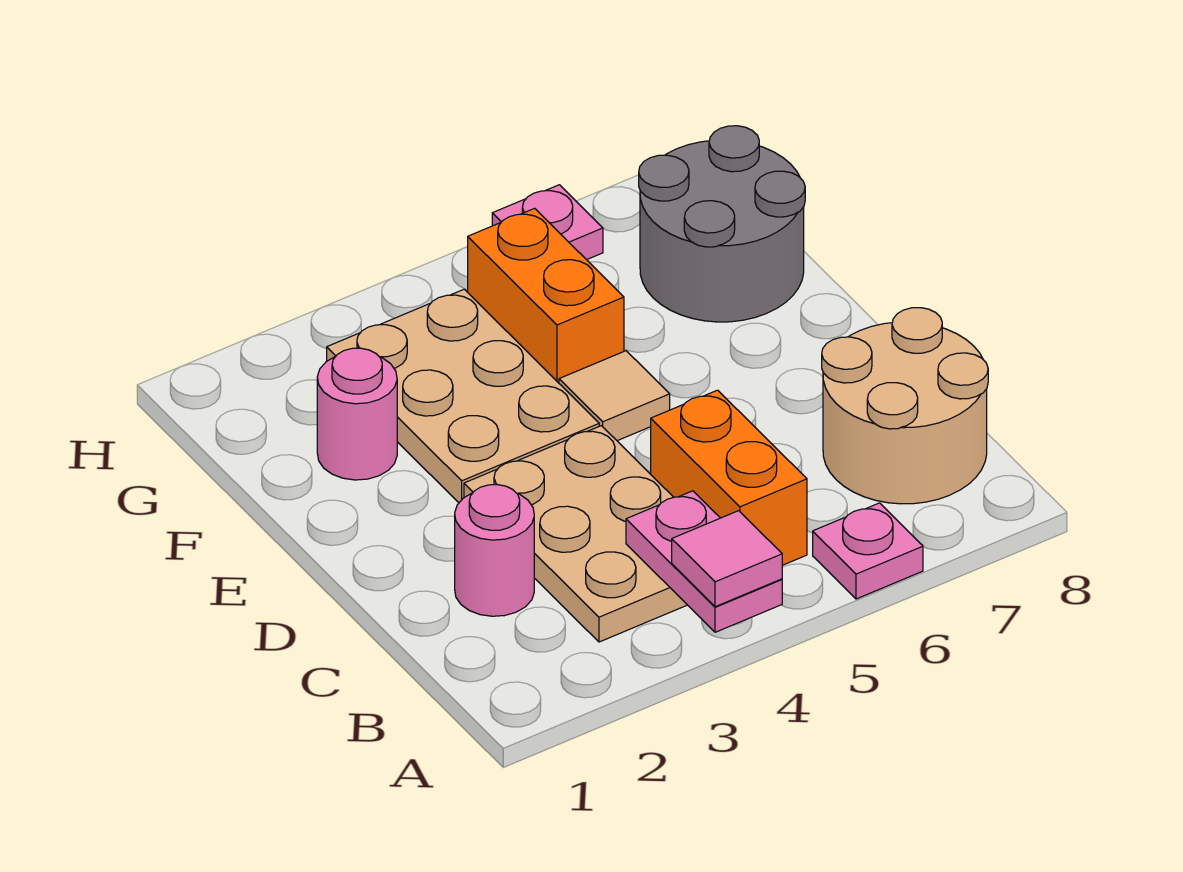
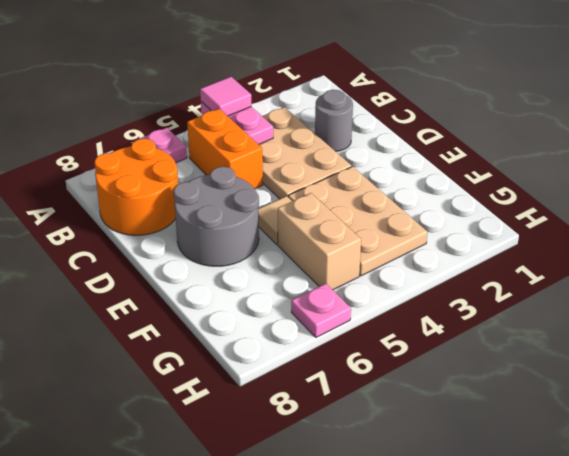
tan round brick B7:C8 level 1 -> orange round brick B7:C8 level 1
pink round brick C2 level 1 -> grey round brick C2 level 1
pink round brick F2 level 1 -> none
orange brick F5:G5 level 1 -> tan brick F5:G5 level 1
grey round brick F7:G8 level 1 -> grey round brick D6:E7 level 1

